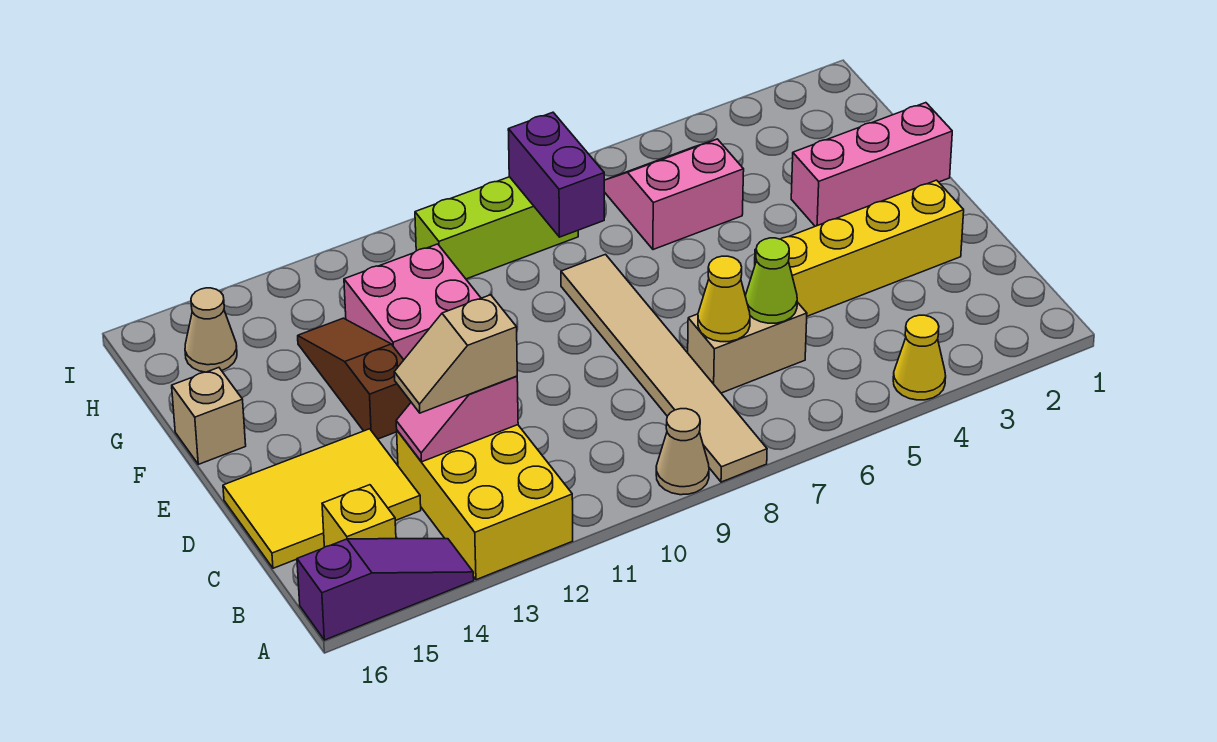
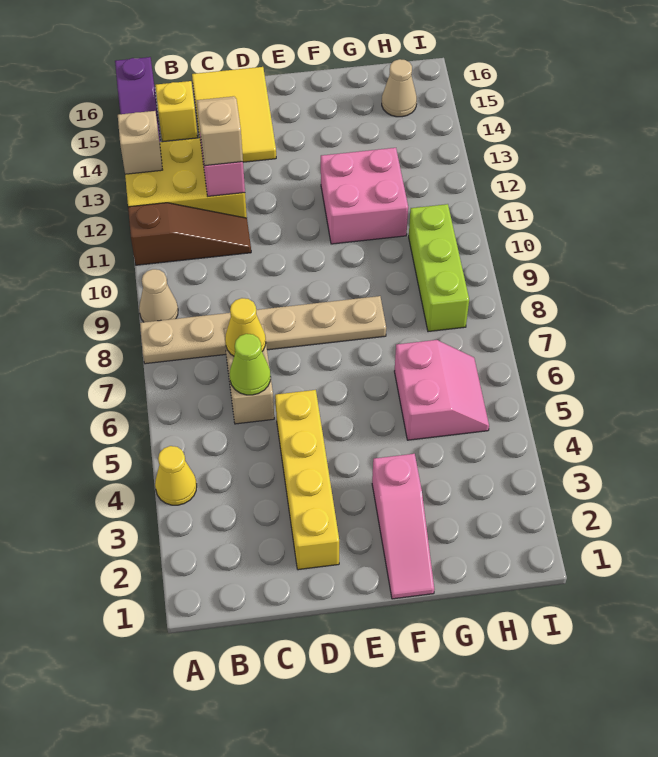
tan tile A8:F8 level 1 -> tan plate A8:F8 level 1
brown slope E13:G13 level 1 top E -> brown slope A11:C11 level 1 top A
pink brick F1:F3 level 1 -> pink slope F1:F3 level 1 top 3
tan brick F16 level 1 -> tan brick A13 level 2
purple brick G8:H8 level 2 -> none

